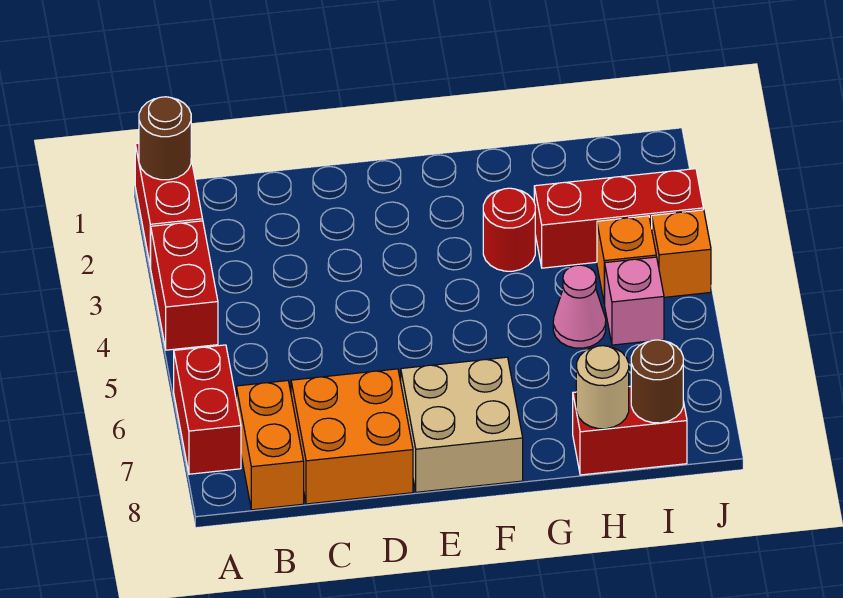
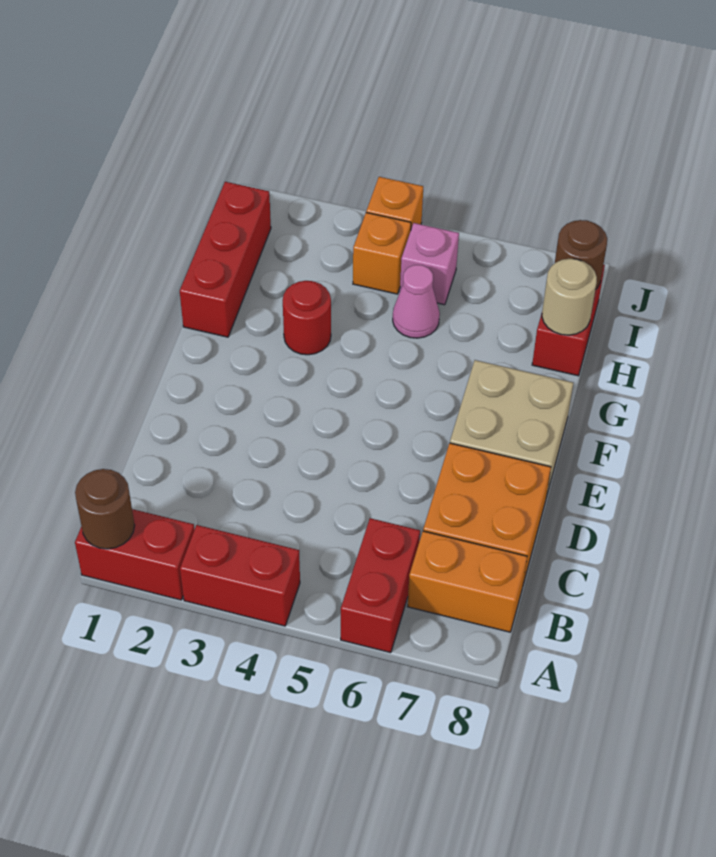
red brick A6:A7 level 1 -> red brick A6:B6 level 1
red brick H3:J3 level 1 -> red brick G1:I1 level 1

